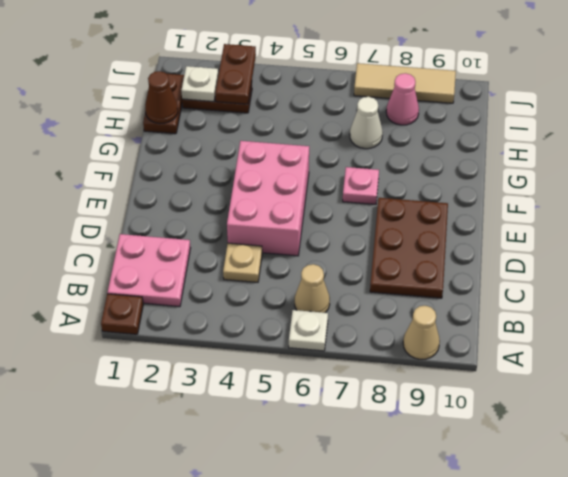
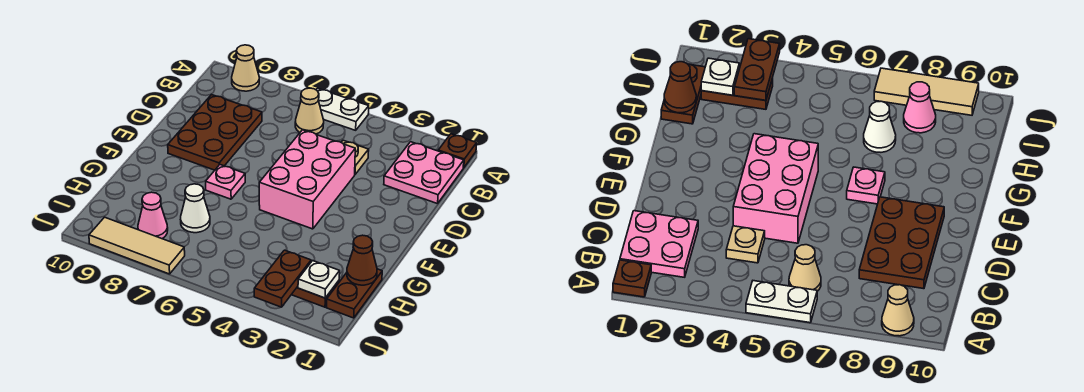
white plate A6 level 1 -> white plate A5:A6 level 1

